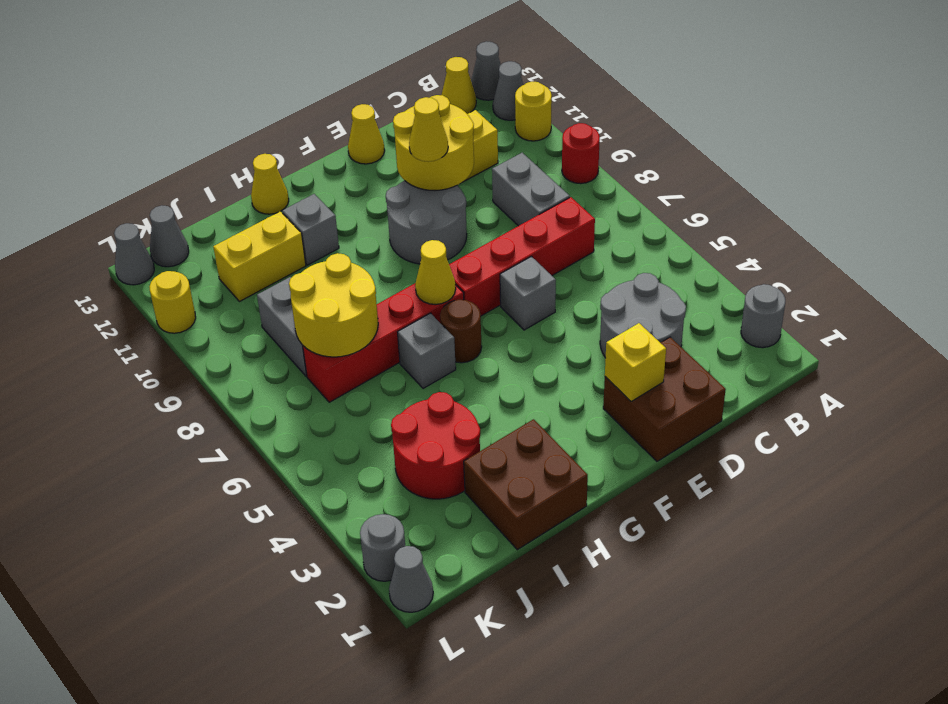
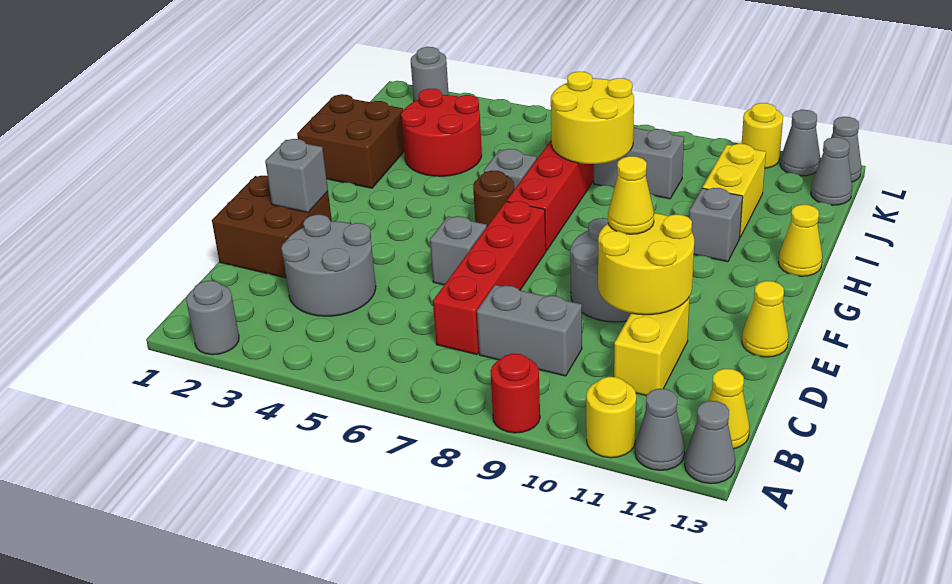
yellow brick E2 level 2 -> grey brick E2 level 2
yellow cone G7 level 2 -> none
grey cone L1 level 1 -> grey cone L12 level 1

